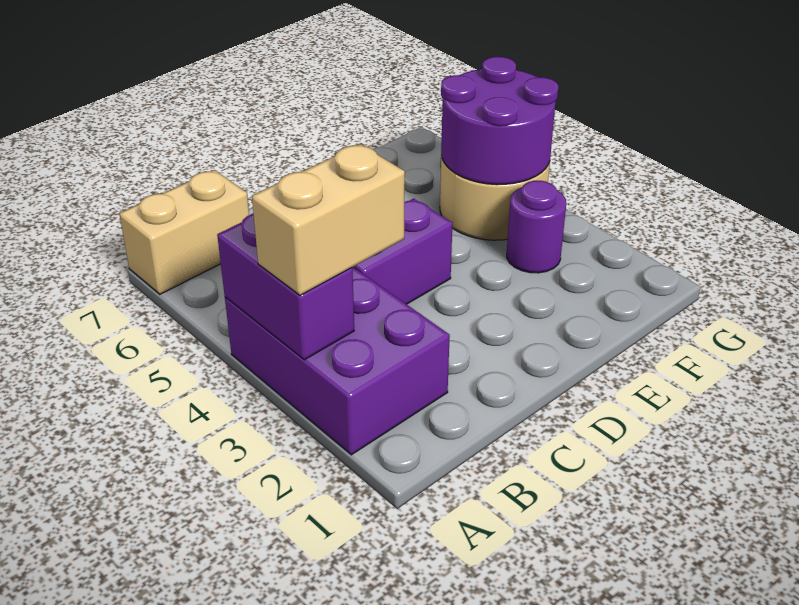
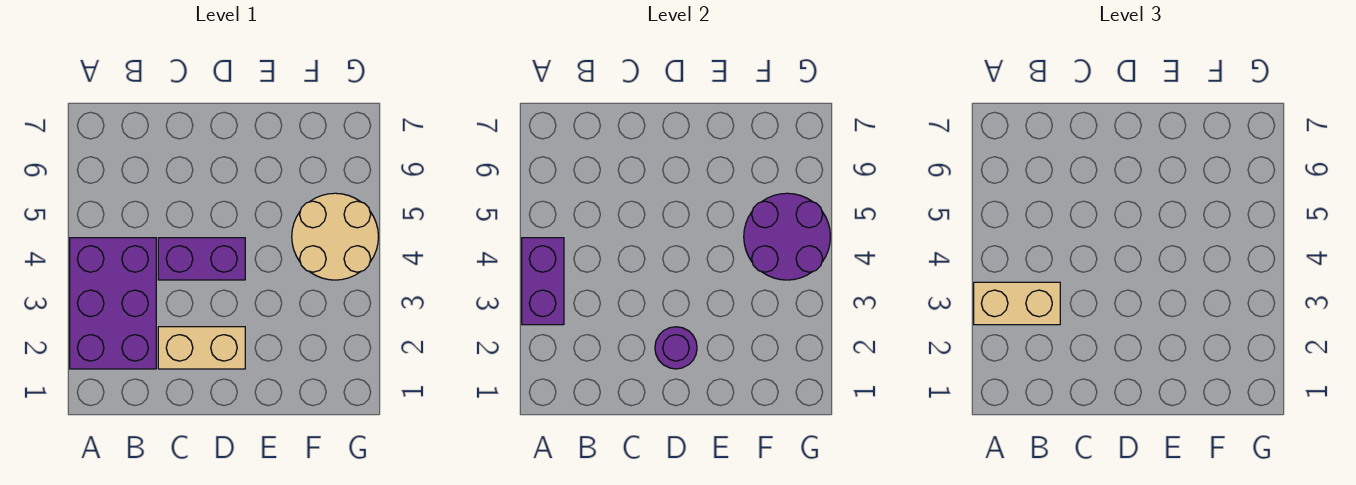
tan brick A7:B7 level 1 -> tan brick C2:D2 level 1
purple round brick F3 level 1 -> purple round brick D2 level 2

